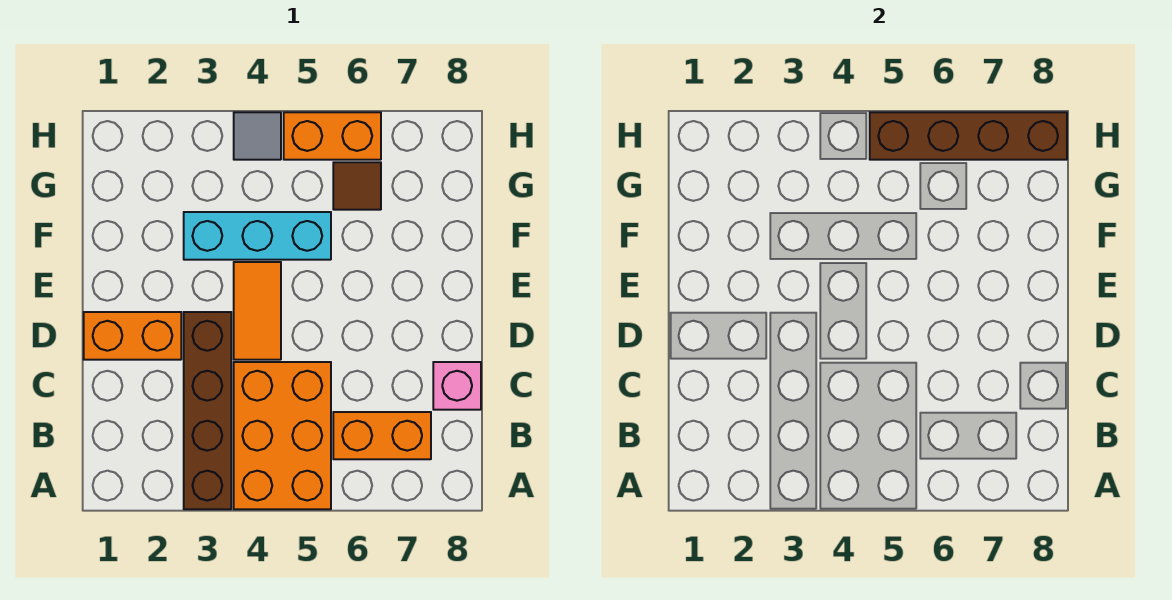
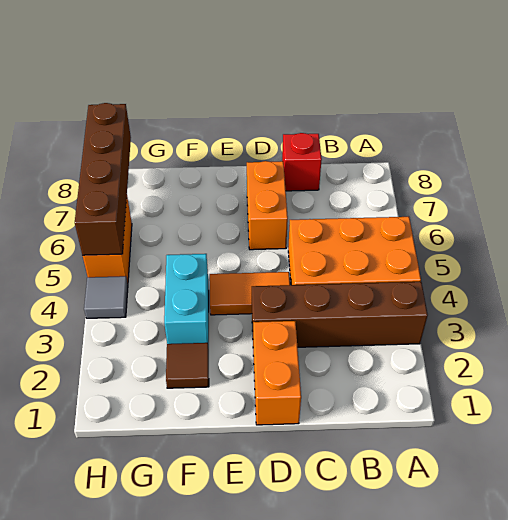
orange brick B6:B7 level 1 -> orange brick D6:D7 level 1
pink brick C8 level 1 -> red brick C8 level 1
cyan brick F3:F5 level 1 -> cyan brick F3:F4 level 1
brown tile G6 level 1 -> brown tile F2 level 1

